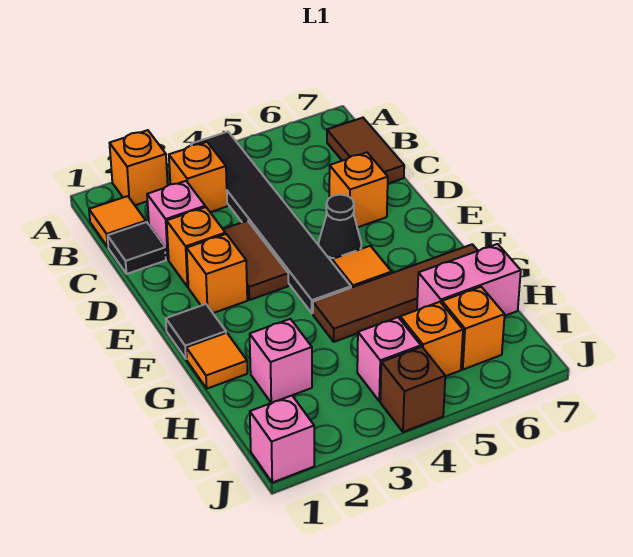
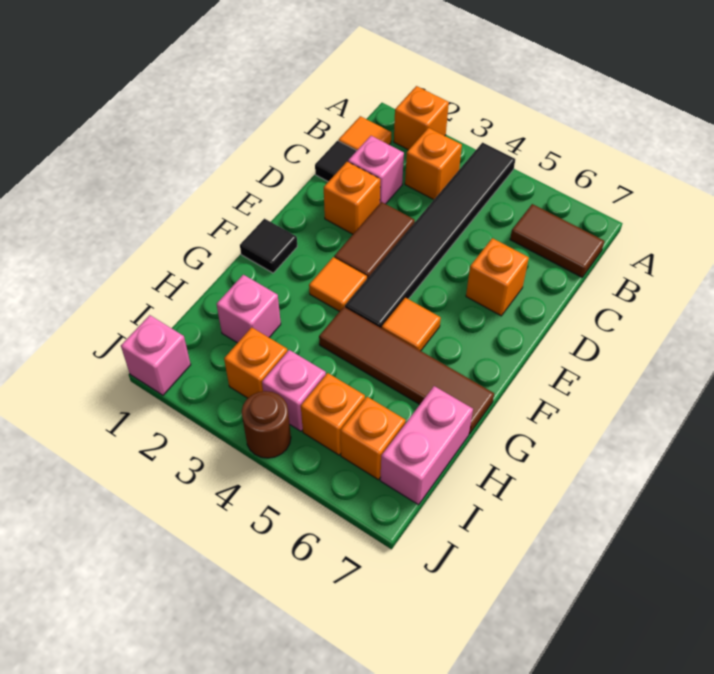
brown tile B7:C7 level 1 -> brown tile B6:B7 level 1
orange brick E2 level 1 -> orange brick I3 level 1
black cone E5 level 1 -> none
orange tile G1 level 1 -> orange tile F3 level 1
pink brick H6:H7 level 1 -> pink brick H7:I7 level 1
brown brick J4 level 1 -> brown round brick J4 level 1

